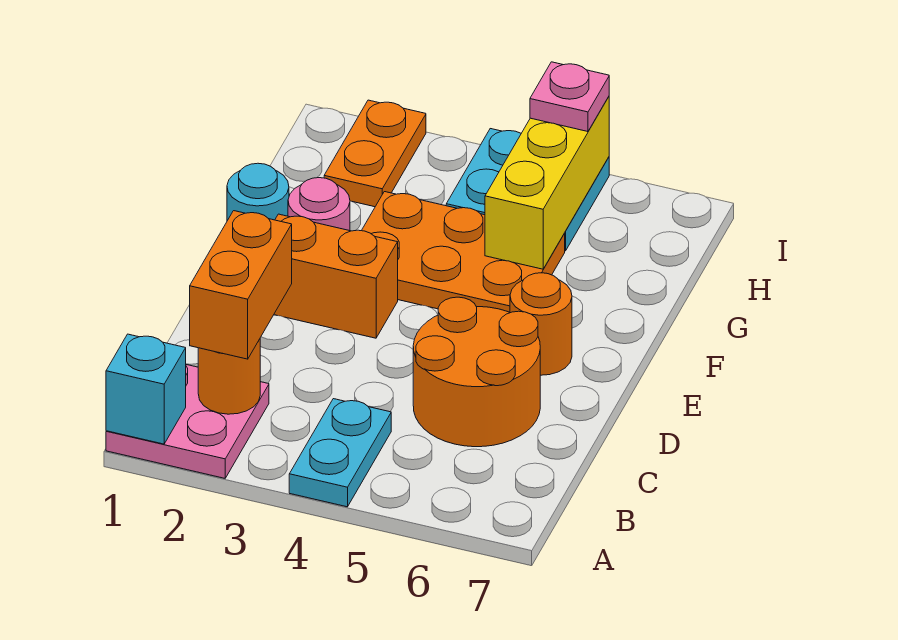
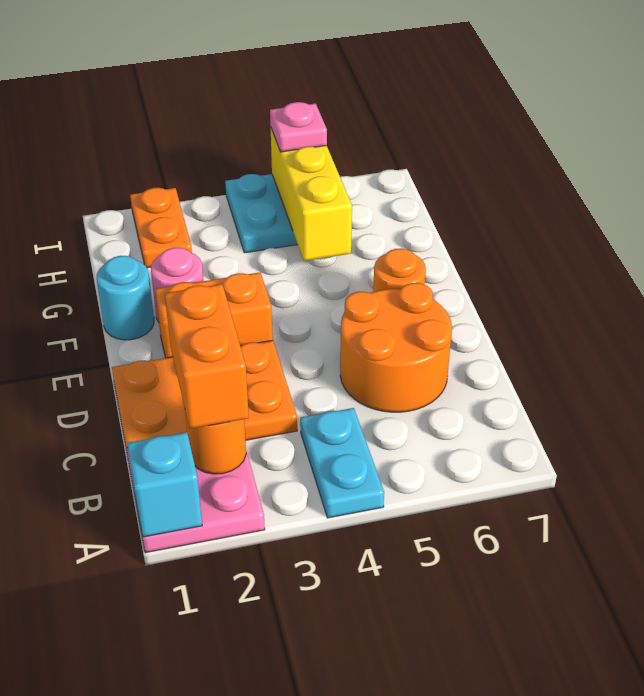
orange plate F3:G5 level 1 -> orange plate C1:D3 level 1

